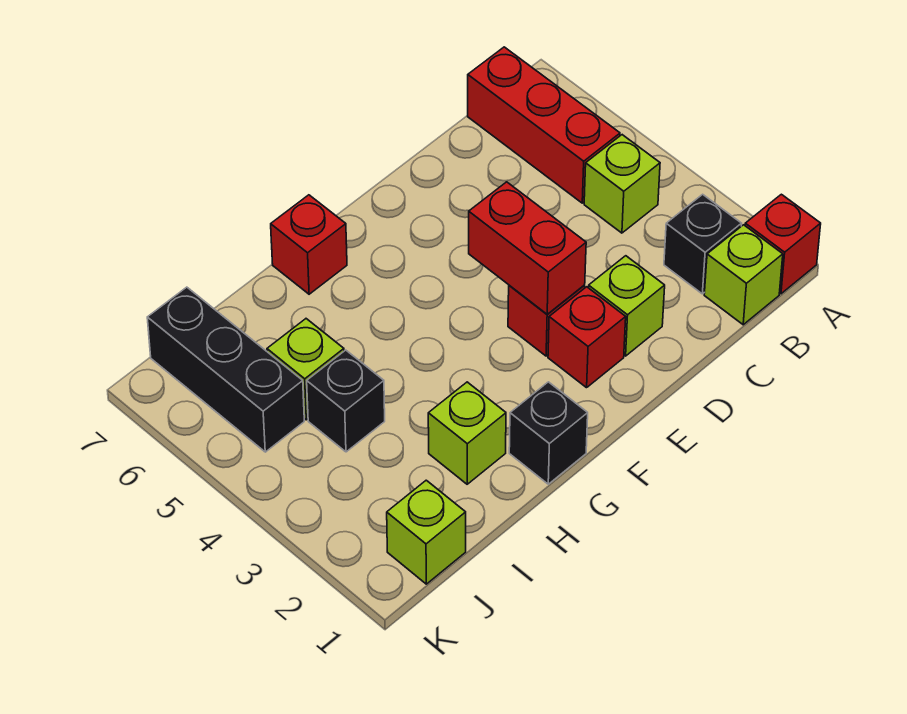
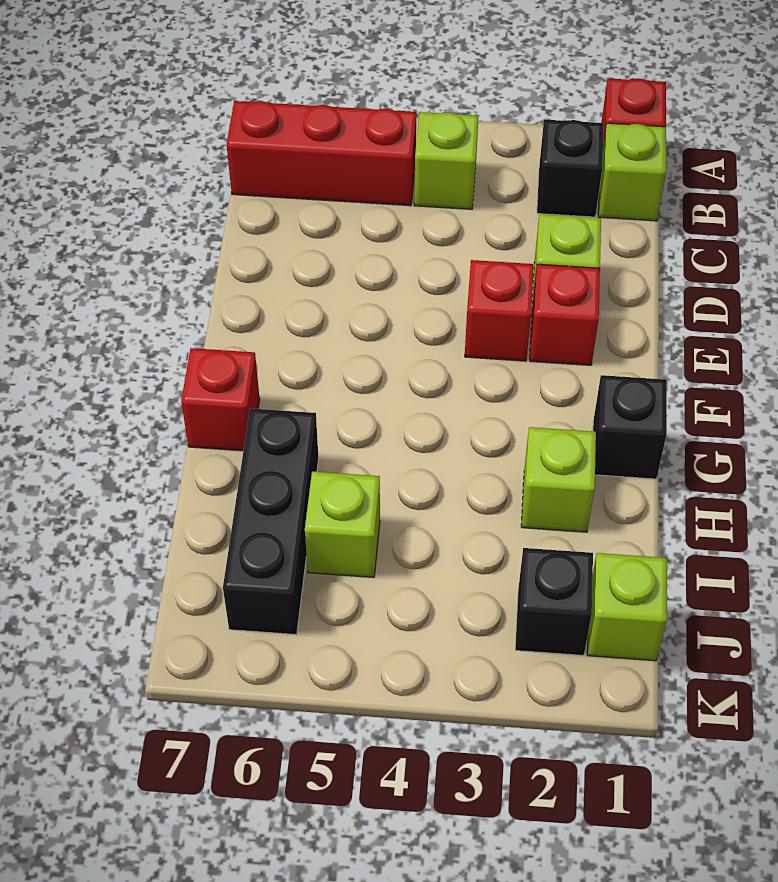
red brick E3:E4 level 2 -> none
black brick I4 level 1 -> black brick J2 level 1
black brick J5:J7 level 1 -> black brick H6:J6 level 1

